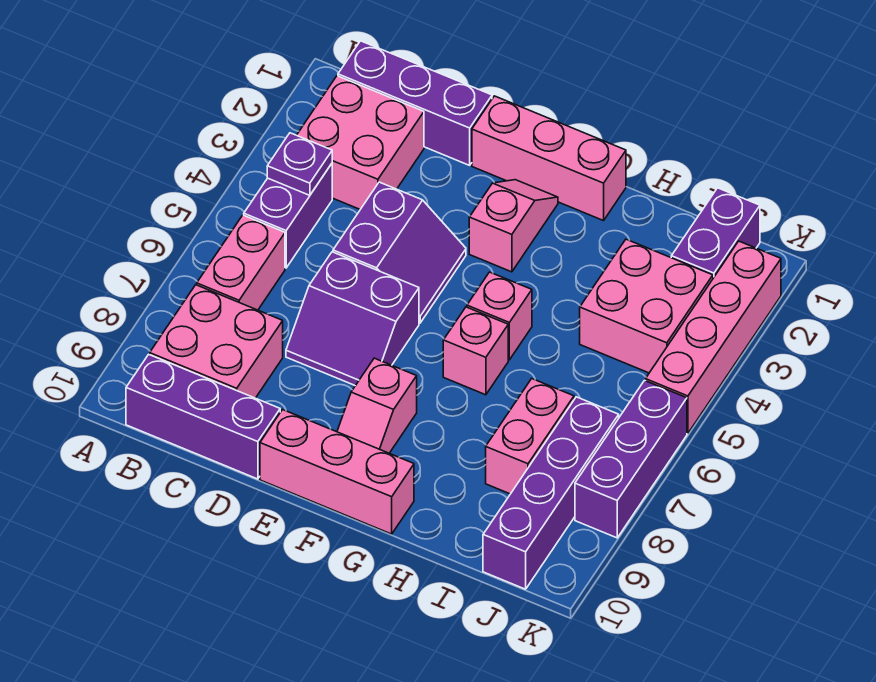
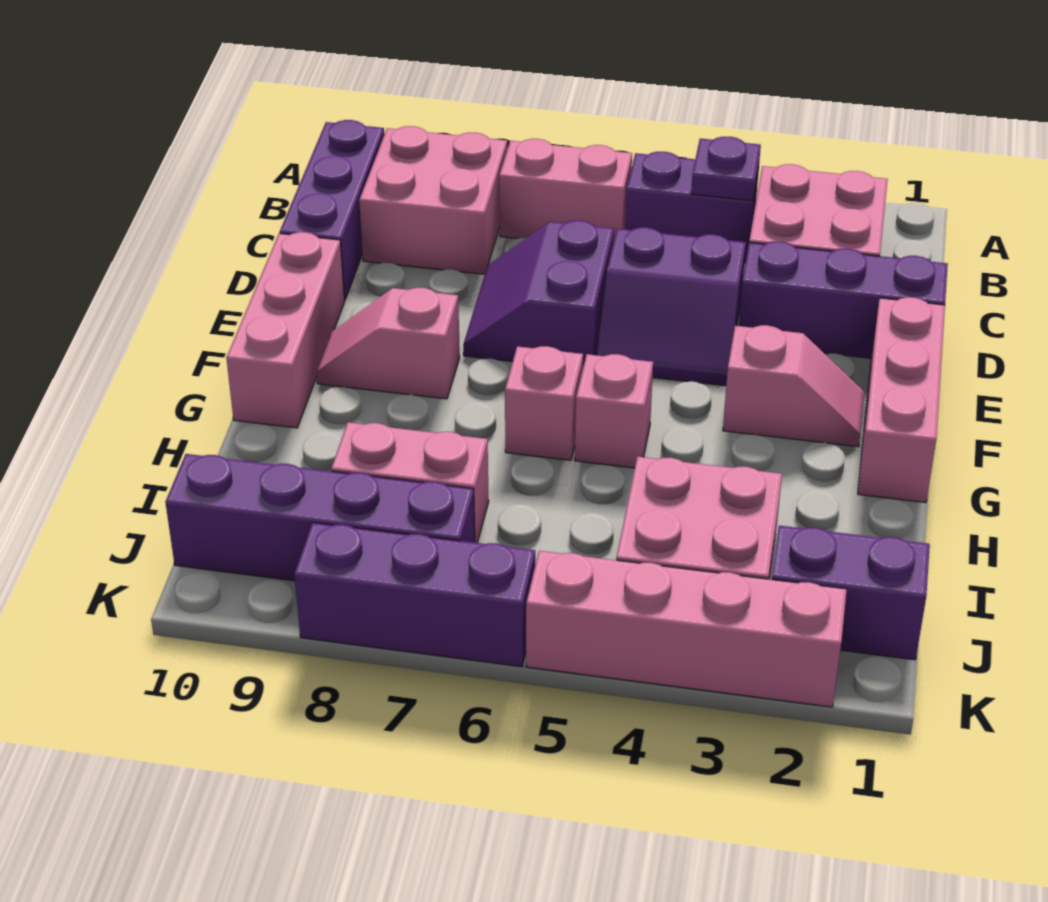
purple brick B1:D1 level 1 -> purple brick D1:D3 level 1

